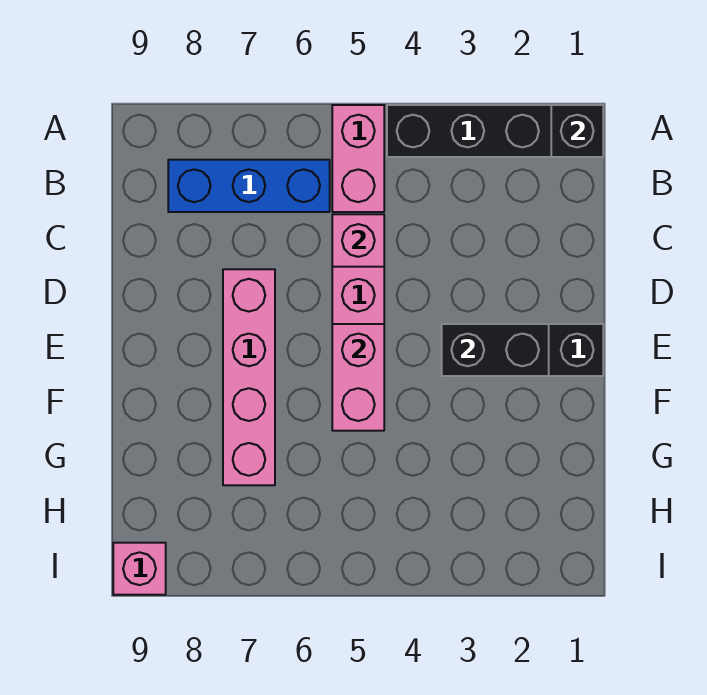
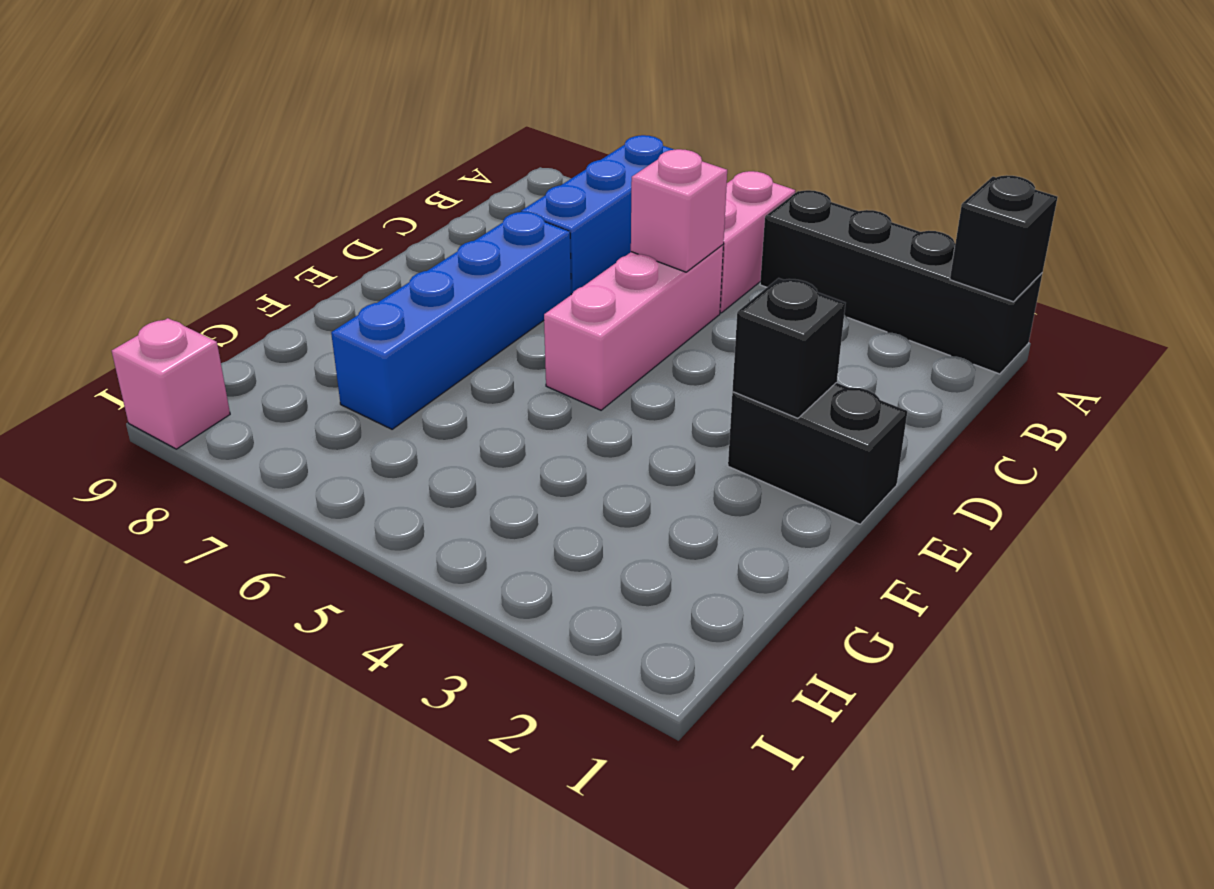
blue brick B6:B8 level 1 -> blue brick A7:C7 level 1
pink brick D7:G7 level 1 -> blue brick D7:G7 level 1
black brick E2:E3 level 2 -> black brick E2 level 2
pink brick E5:F5 level 2 -> none

